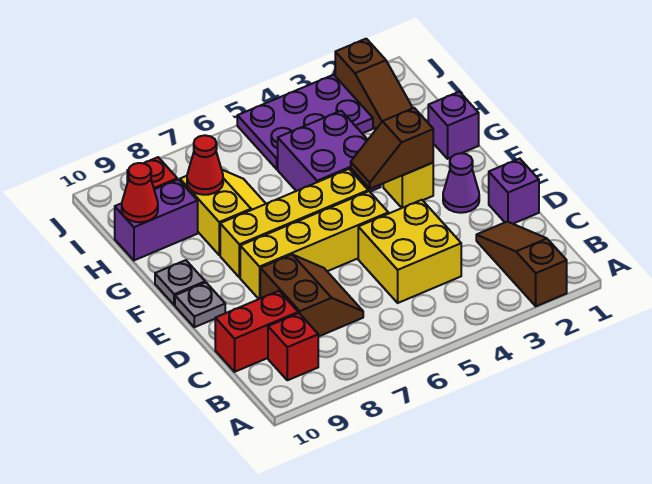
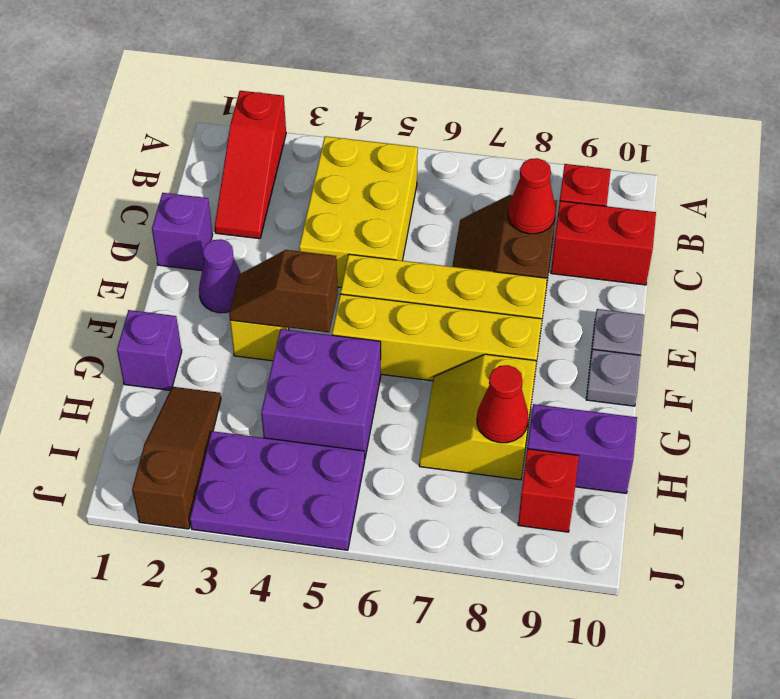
brown slope A2:C2 level 1 top A -> red slope A2:C2 level 1 top A
yellow brick C4:D5 level 1 -> yellow brick B4:D5 level 1
brown slope F3:F4 level 2 top 3 -> brown slope F3:F4 level 2 top 4
red cone H10 level 2 -> red cone C8 level 2

